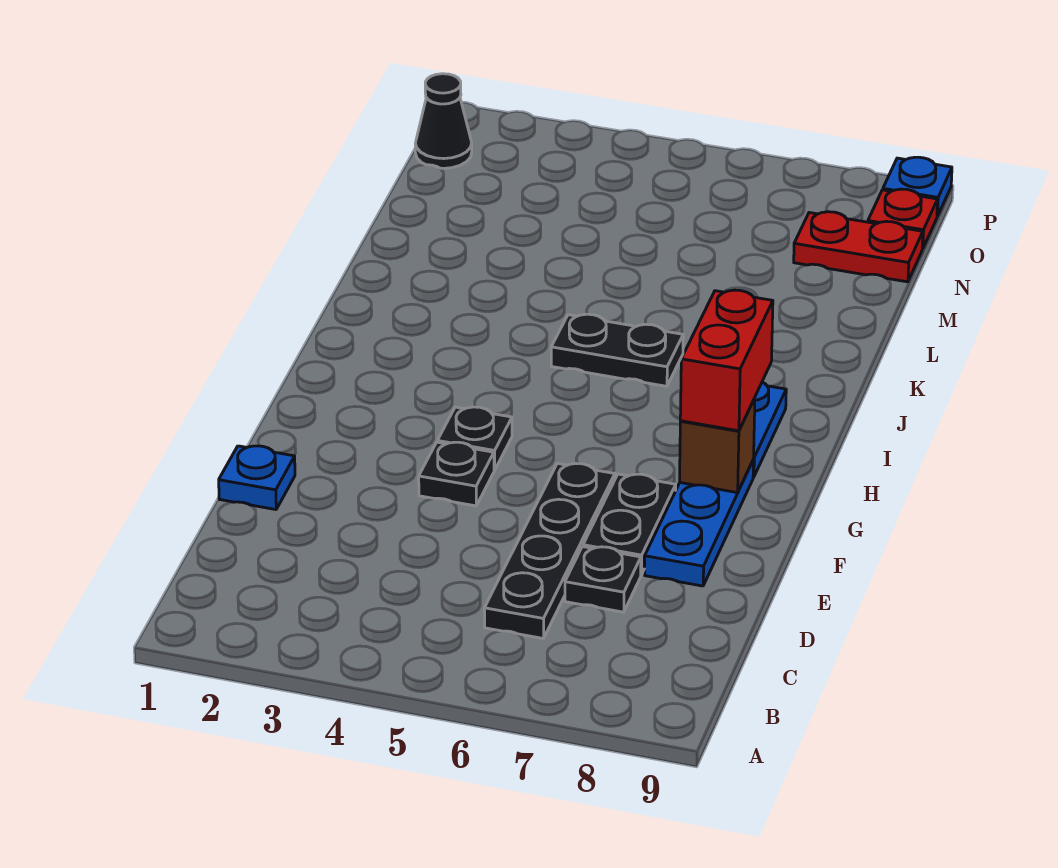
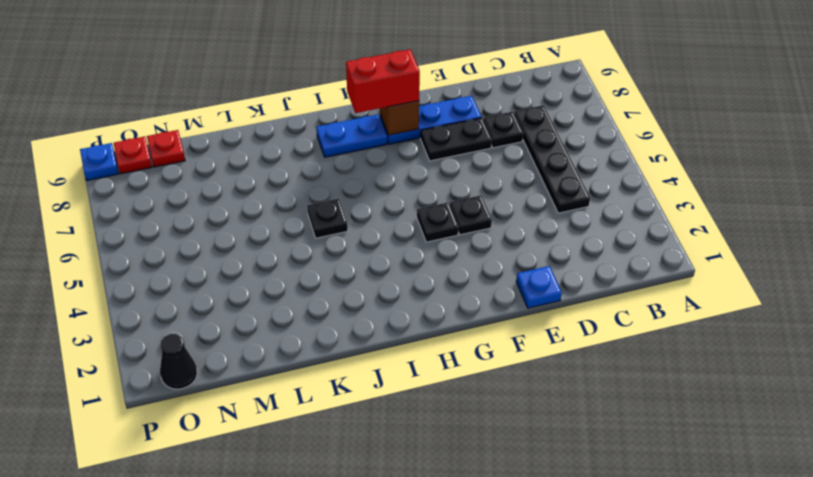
black plate C6:F6 level 1 -> black plate C4:C7 level 1
black plate J5:J6 level 1 -> black plate J5 level 1
red plate N8:N9 level 1 -> red plate N9 level 1

